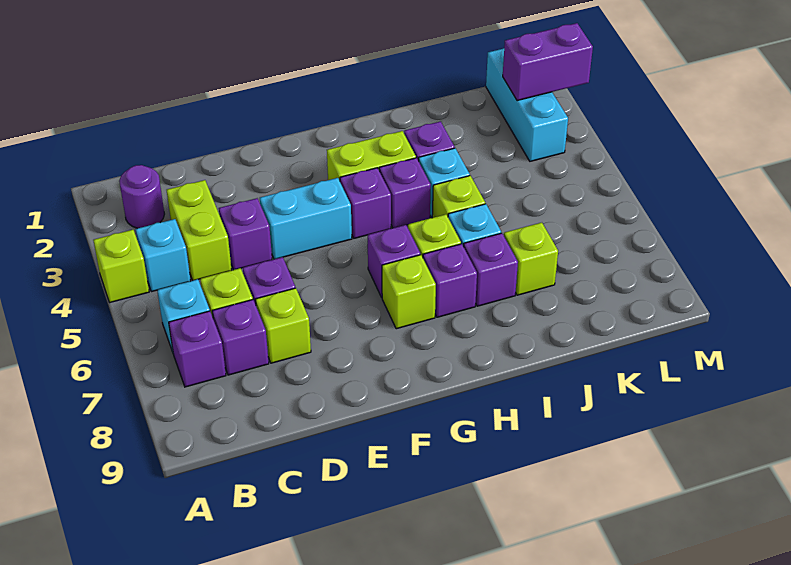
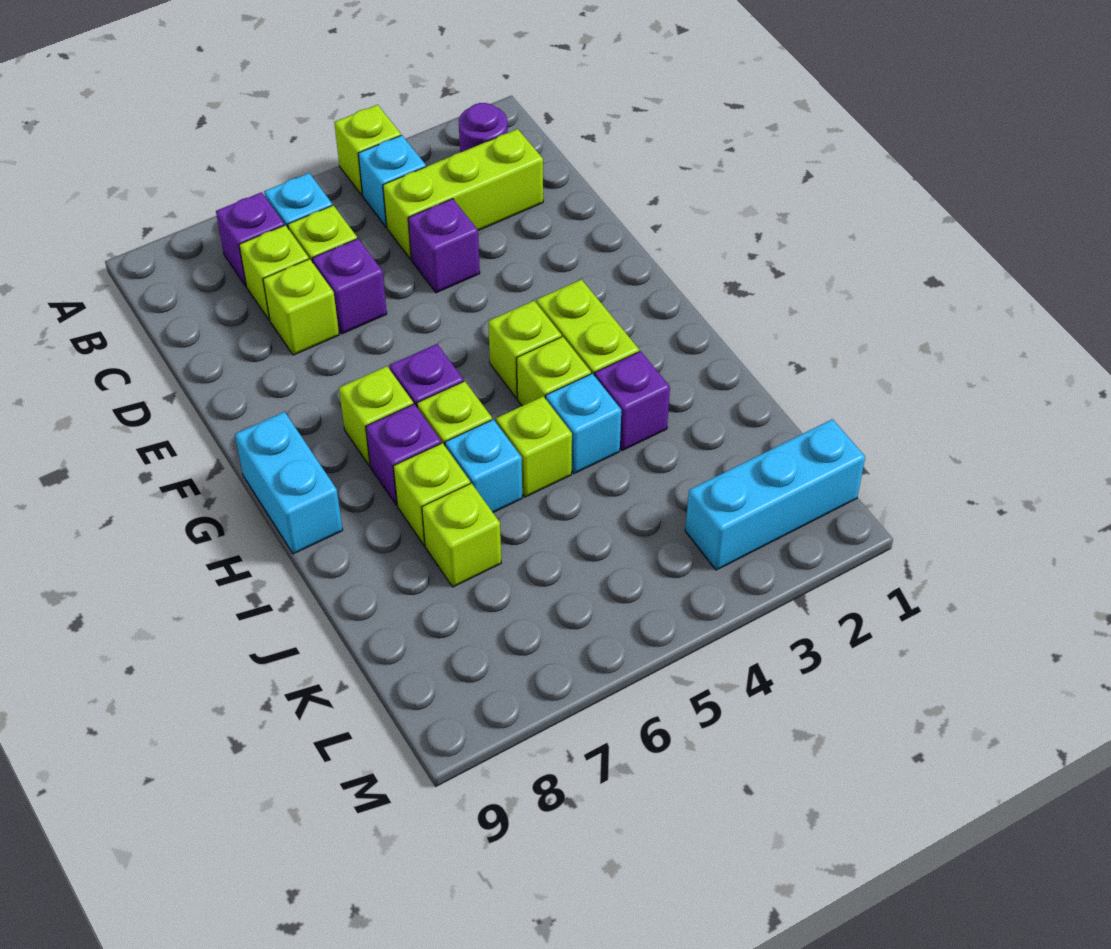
lime brick C3:C4 level 1 -> lime brick C2:C4 level 1
purple brick C7 level 1 -> lime brick C7 level 1
cyan brick E4:F4 level 1 -> cyan brick G9:H9 level 1
purple brick G4 level 1 -> lime brick G4 level 1
purple brick H4 level 1 -> lime brick H4 level 1
purple brick I7 level 1 -> lime brick I7 level 1
purple brick L2:M2 level 2 -> none

